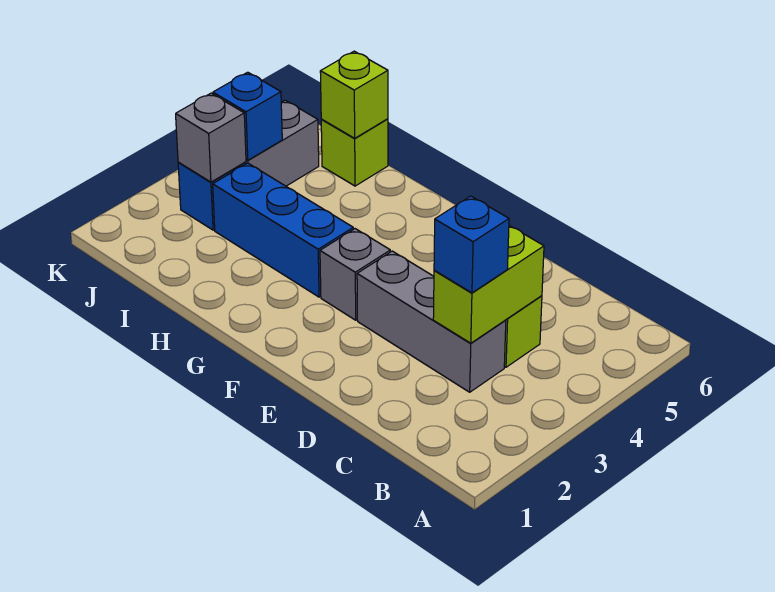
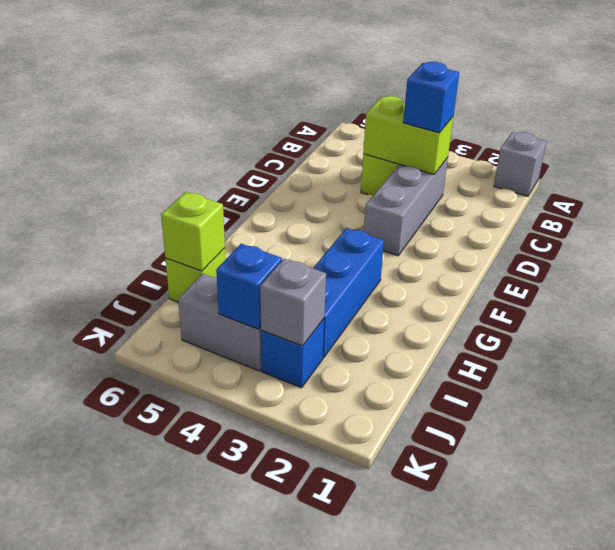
grey brick F3 level 1 -> grey brick A1 level 1

